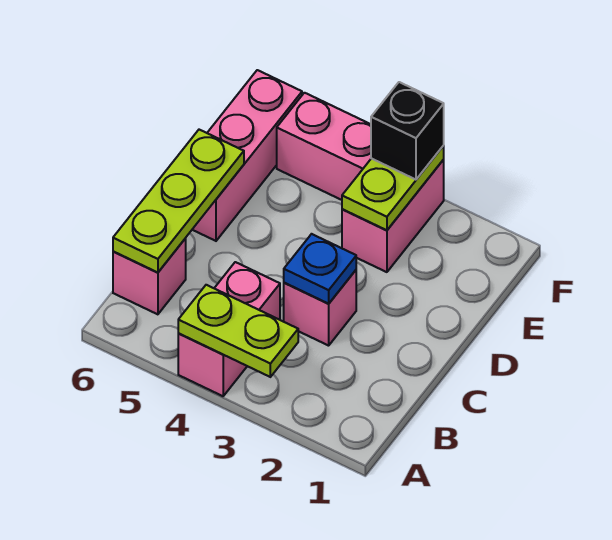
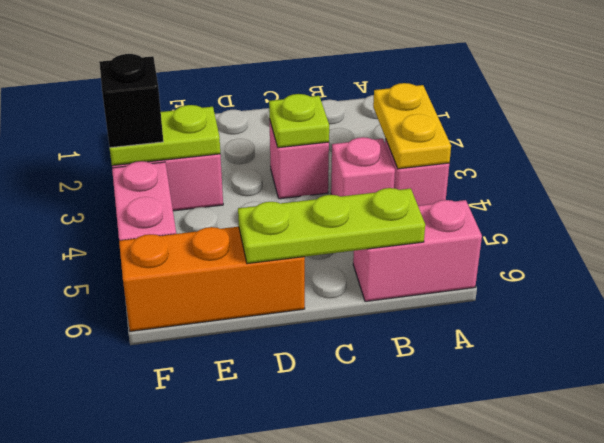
lime plate A3:A4 level 2 -> yellow plate A3:A4 level 2
pink brick B6 level 1 -> pink brick A6:B6 level 1
blue plate C3 level 2 -> lime plate C3 level 2
pink brick D6:F6 level 1 -> orange brick D6:F6 level 1

